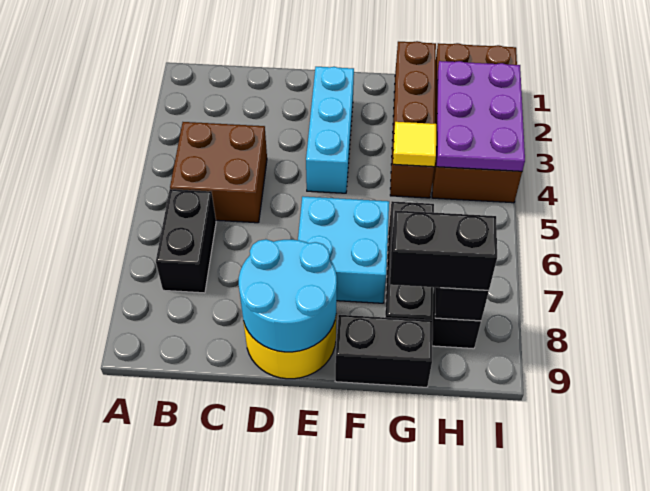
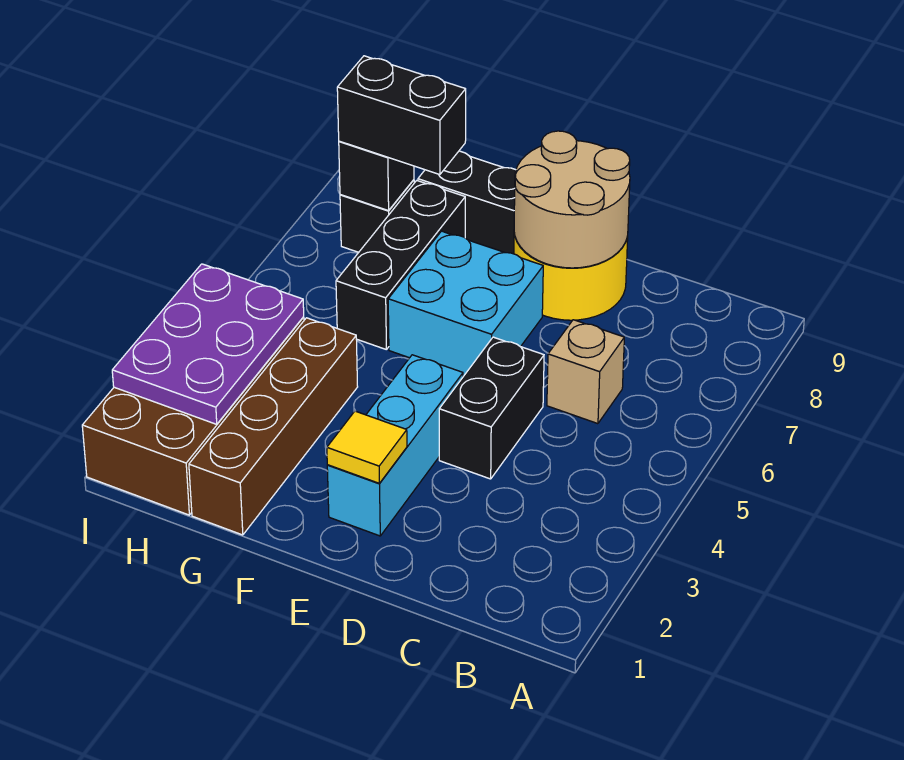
brown brick B4:C5 level 1 -> none
black brick B6:B7 level 1 -> black brick D4:D5 level 1
none -> tan brick C6 level 1
cyan round brick D8:E9 level 2 -> tan round brick D8:E9 level 2
yellow tile G4 level 2 -> yellow tile E2 level 2

